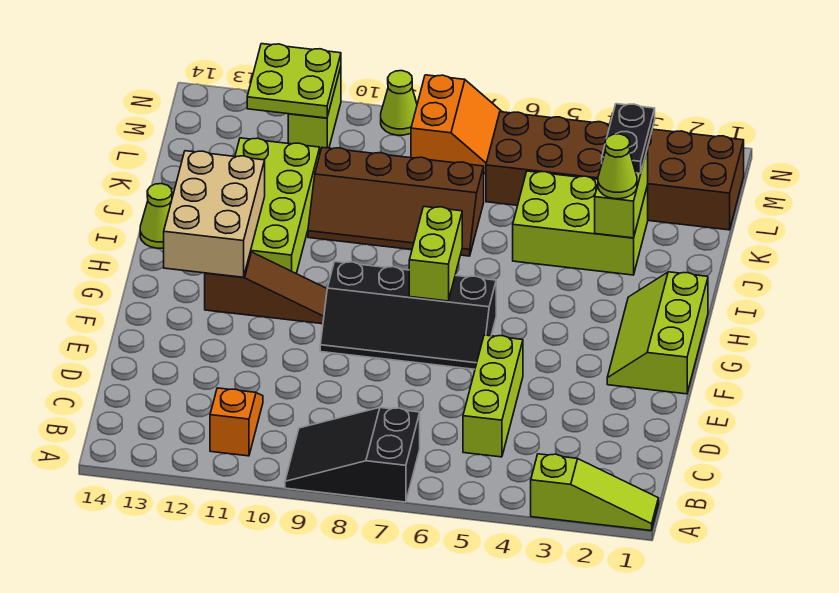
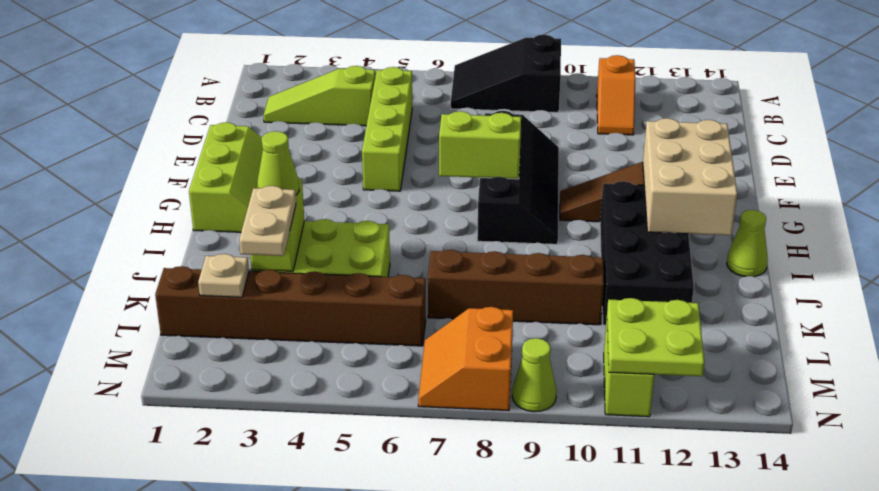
lime slope A1:A3 level 1 top 3 -> lime slope C2:C4 level 1 top 4
black slope A7:B9 level 1 top 7 -> black slope A7:B9 level 1 top 9
lime brick C5:E5 level 1 -> lime brick C5:F5 level 1
black slope F6:G9 level 1 top G -> black slope E8:H9 level 1 top 8
lime brick G7:H7 level 2 -> lime brick G7:G8 level 2
lime brick H11:K12 level 1 -> black brick H11:K12 level 1
black plate K3:L3 level 3 -> tan plate K3:L3 level 3
brown brick L1:M6 level 1 -> brown brick L1:L6 level 1
none -> tan plate L2 level 2

